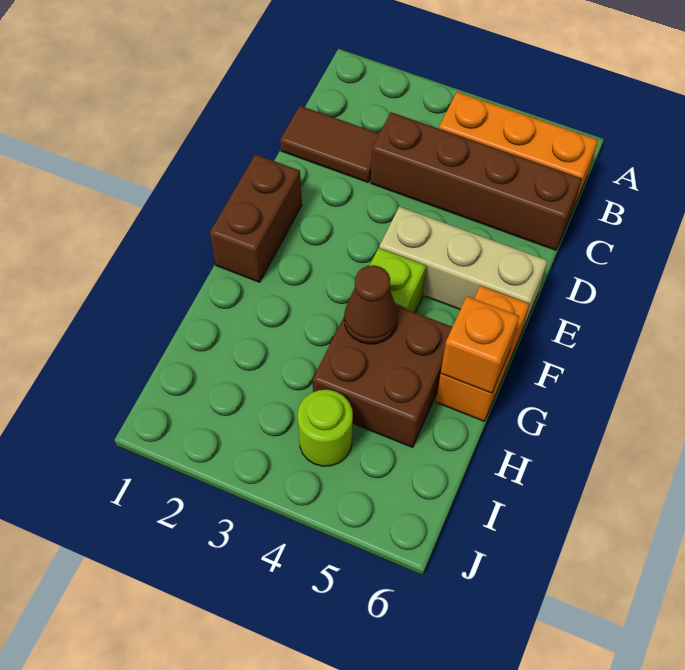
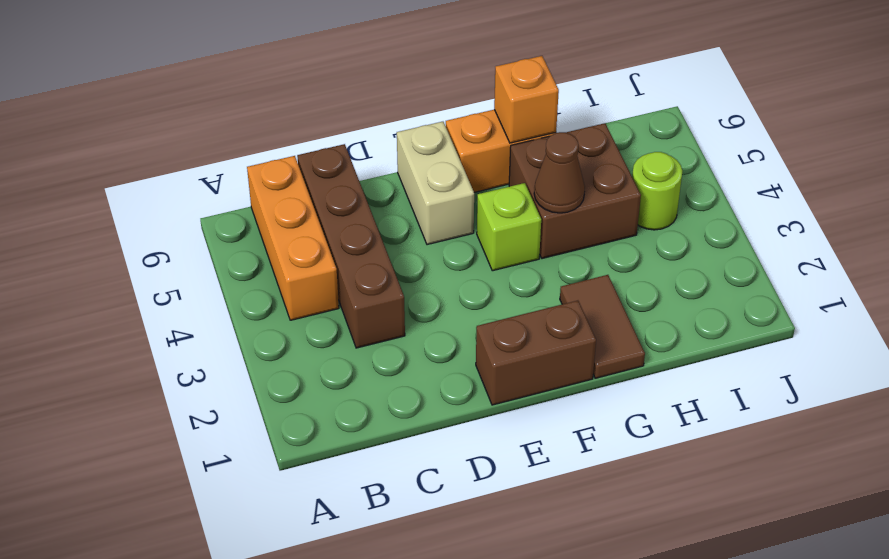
brown tile C1:C2 level 1 -> brown tile G1:G2 level 1
tan brick E4:E6 level 1 -> tan brick E5:E6 level 1

